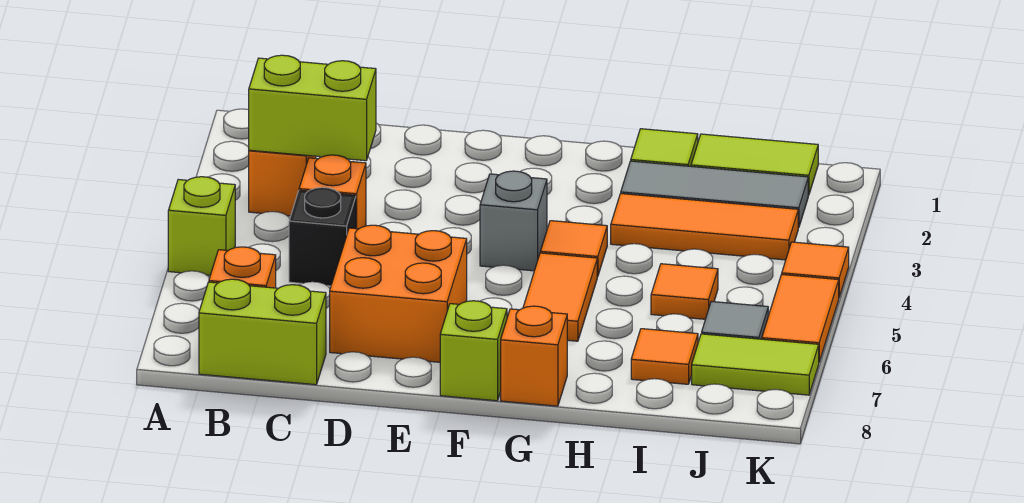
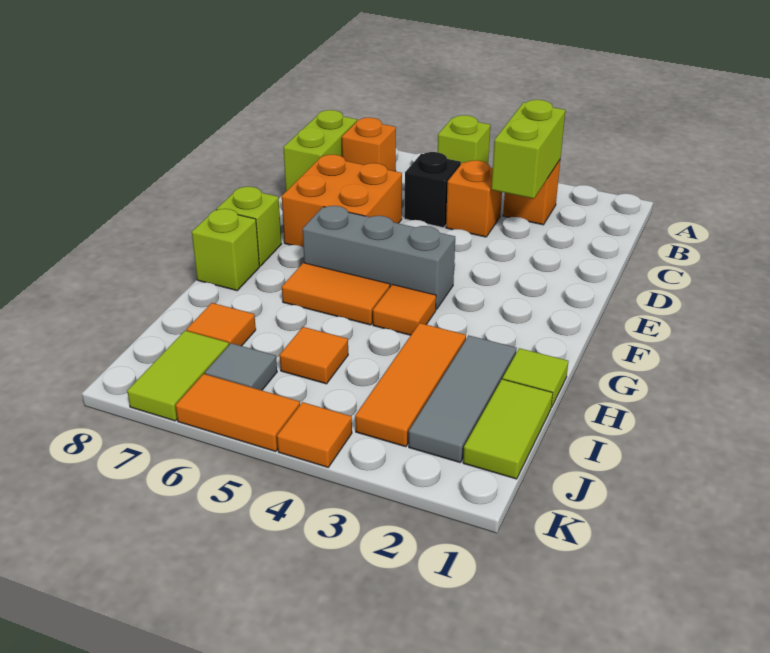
grey brick F4 level 1 -> grey brick F4:F6 level 1
orange brick G8 level 1 -> lime brick G8 level 1

